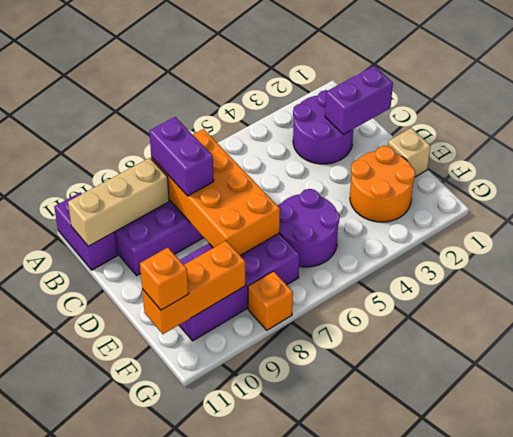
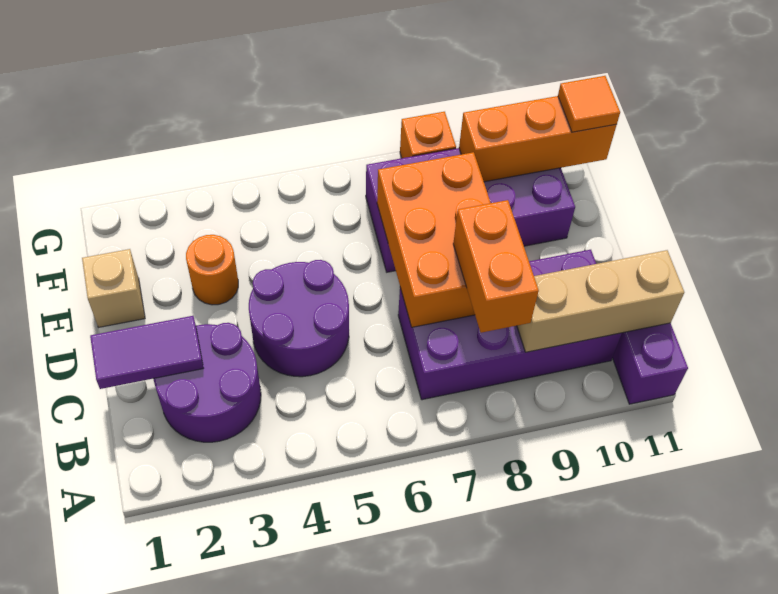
orange brick B7:E8 level 2 -> orange brick C7:E8 level 2
purple brick B8:C8 level 3 -> orange brick B8:C8 level 3
purple brick C1:C2 level 2 -> purple tile C1:C2 level 2
orange round brick E2:F3 level 1 -> orange round brick E3 level 1
purple round brick E5:F6 level 1 -> purple round brick C4:D5 level 1
orange brick F11 level 3 -> orange tile F11 level 3

